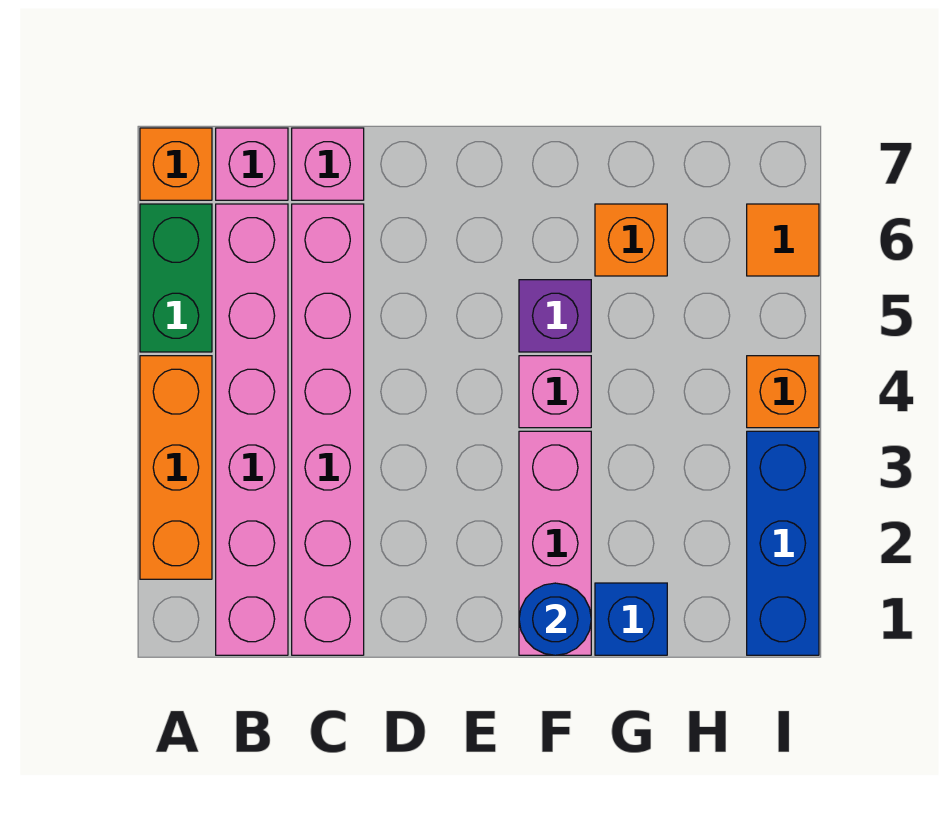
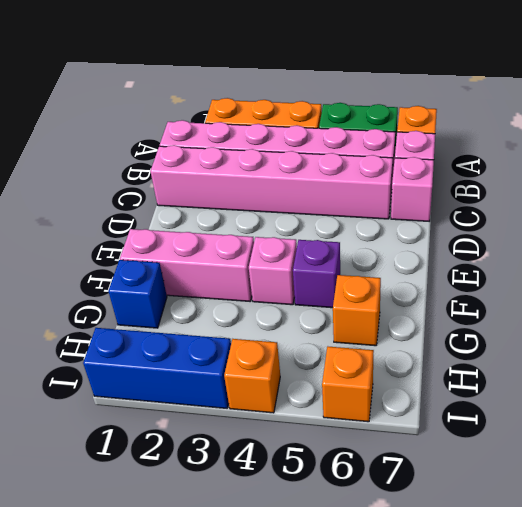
blue round brick F1 level 2 -> none
orange tile I6 level 1 -> orange brick I6 level 1

